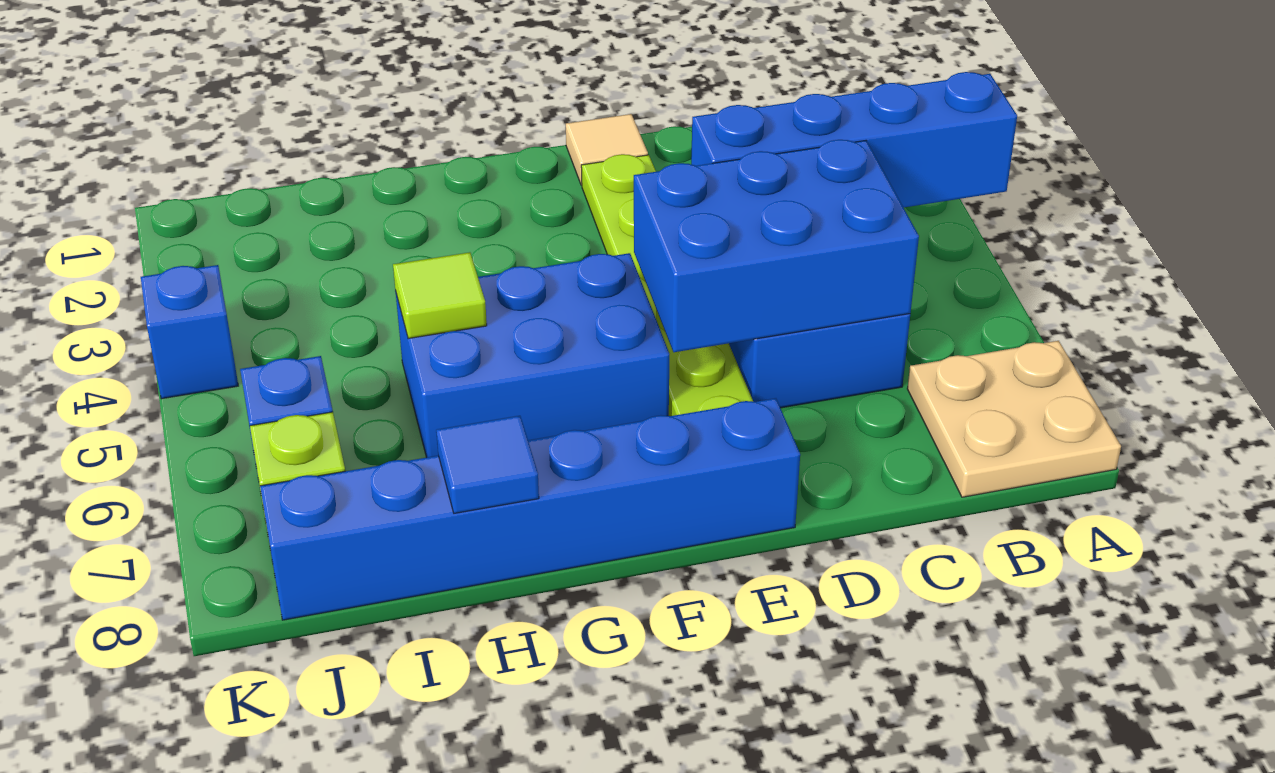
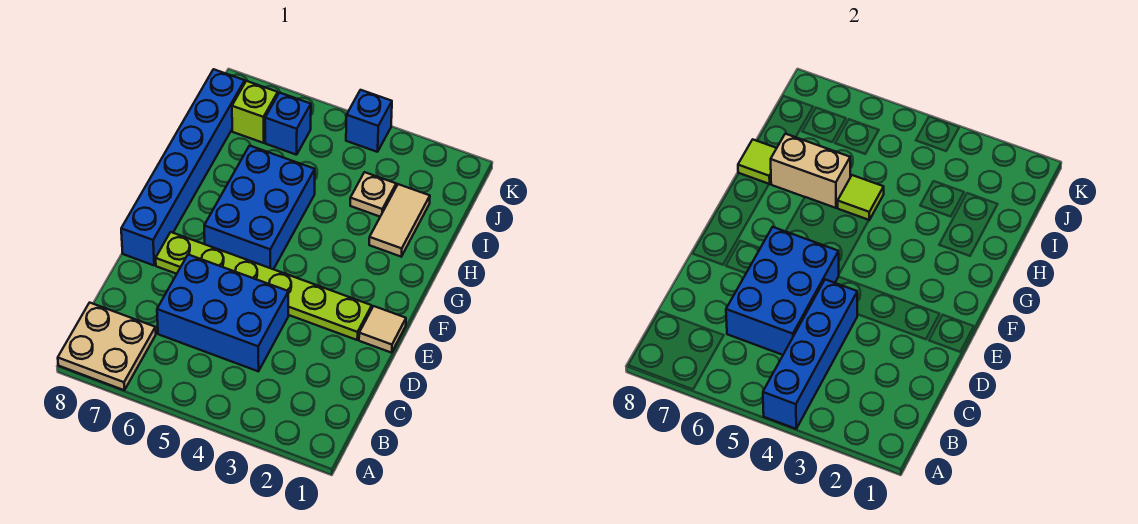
none -> tan tile H2:I2 level 1
none -> tan brick H6:H7 level 2
blue tile H8 level 2 -> lime tile H8 level 2
none -> tan plate I3 level 1

